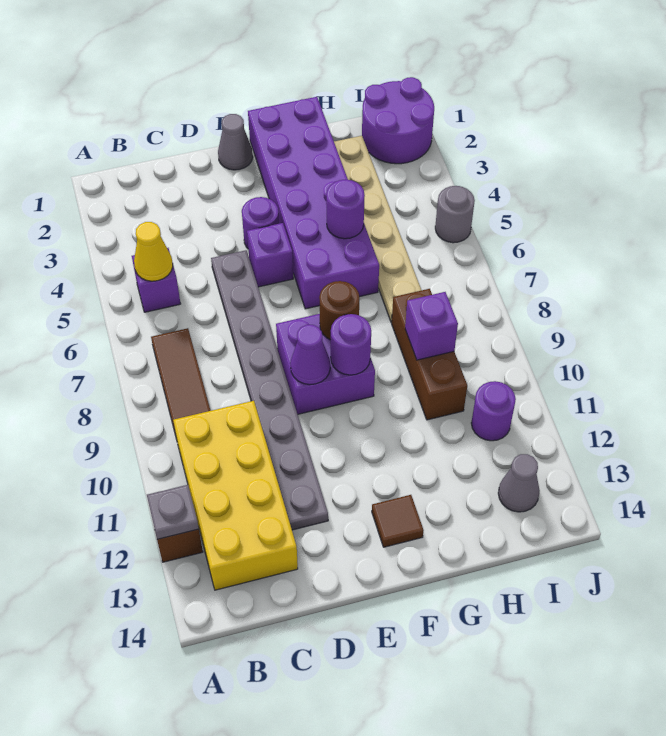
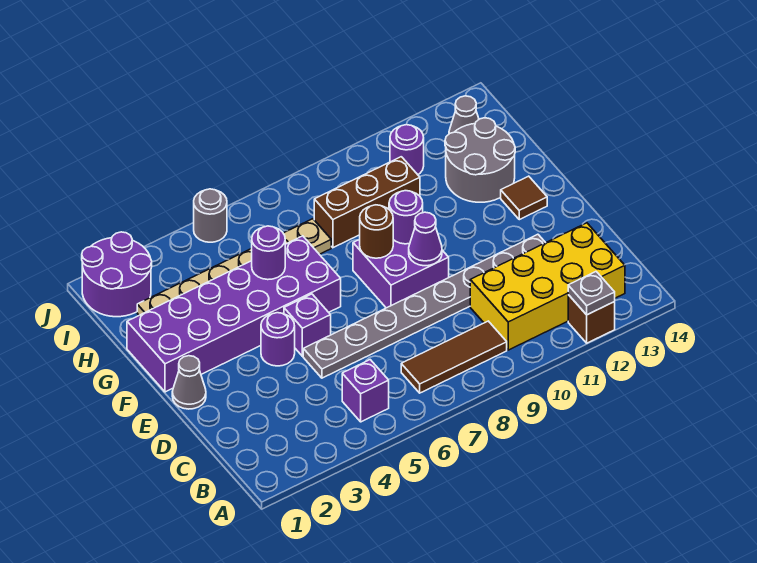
yellow cone B5 level 2 -> none
none -> grey round brick G12:H13 level 1
purple brick H9 level 2 -> none

